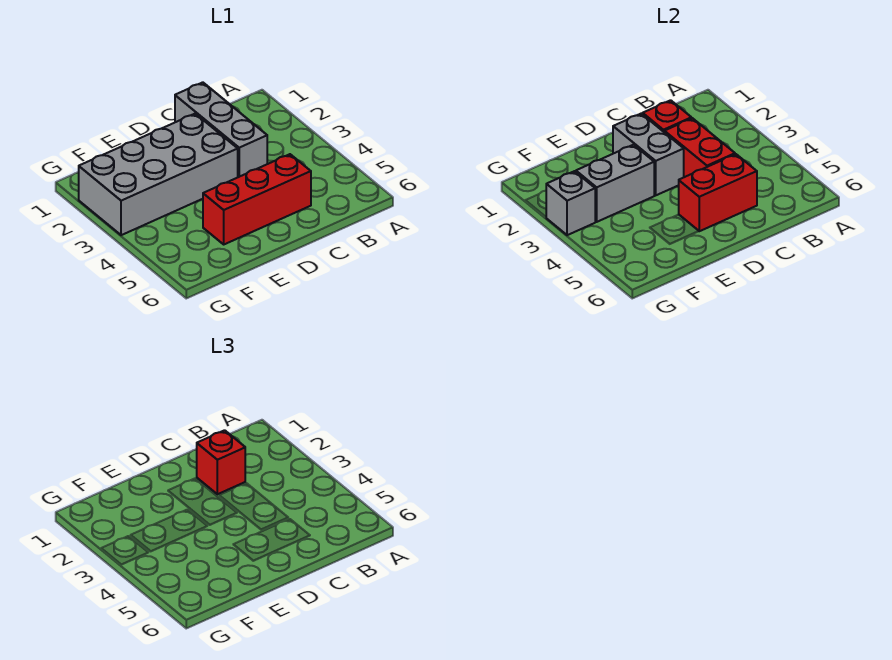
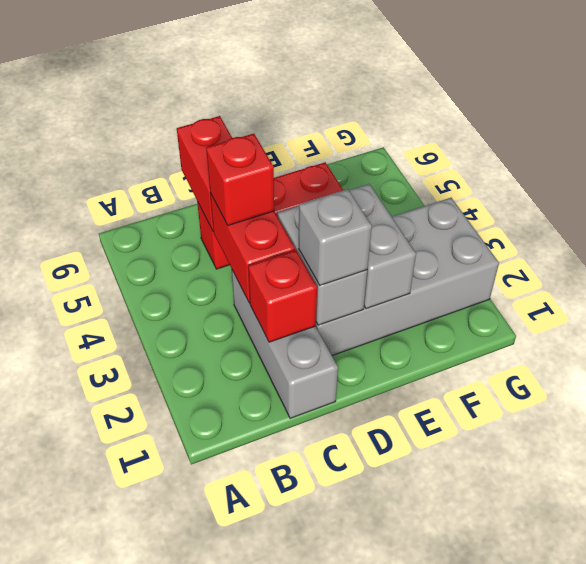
red brick C2 level 3 -> red brick C4 level 3
red brick C5:D5 level 2 -> red brick C5:C6 level 2
grey brick E3:F3 level 2 -> grey brick E2:E3 level 2
grey brick G3 level 2 -> grey brick D2 level 3

